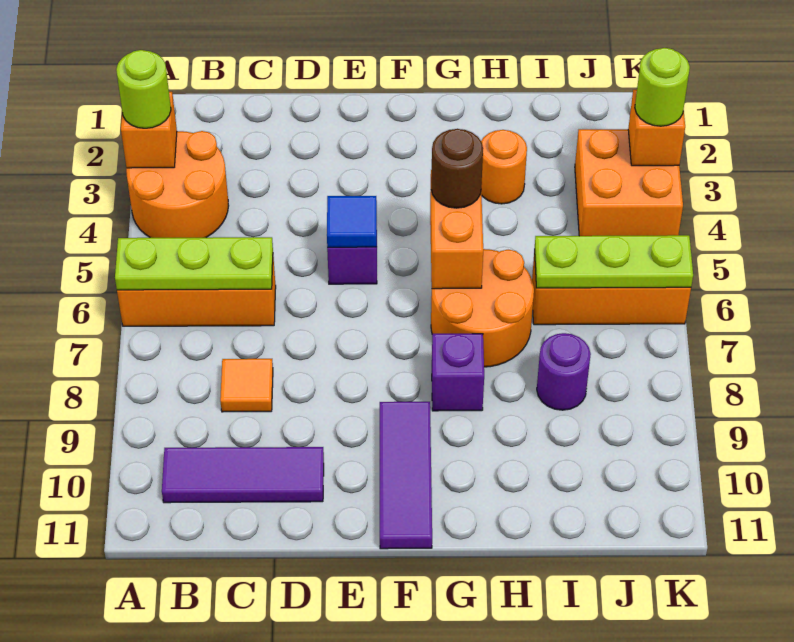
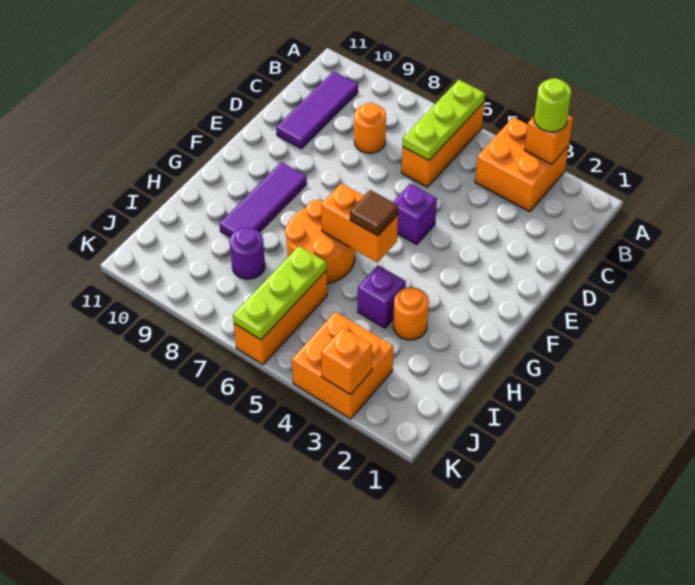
orange round brick A3:B4 level 1 -> orange brick A3:B4 level 1
orange tile C8 level 1 -> orange round brick C8 level 1
blue tile E5 level 2 -> none
purple tile F9:F11 level 1 -> purple tile F9:H9 level 1
brown round brick G5 level 3 -> brown tile G5 level 3
purple brick G8 level 1 -> purple brick H4 level 1
lime round brick K3 level 3 -> none

